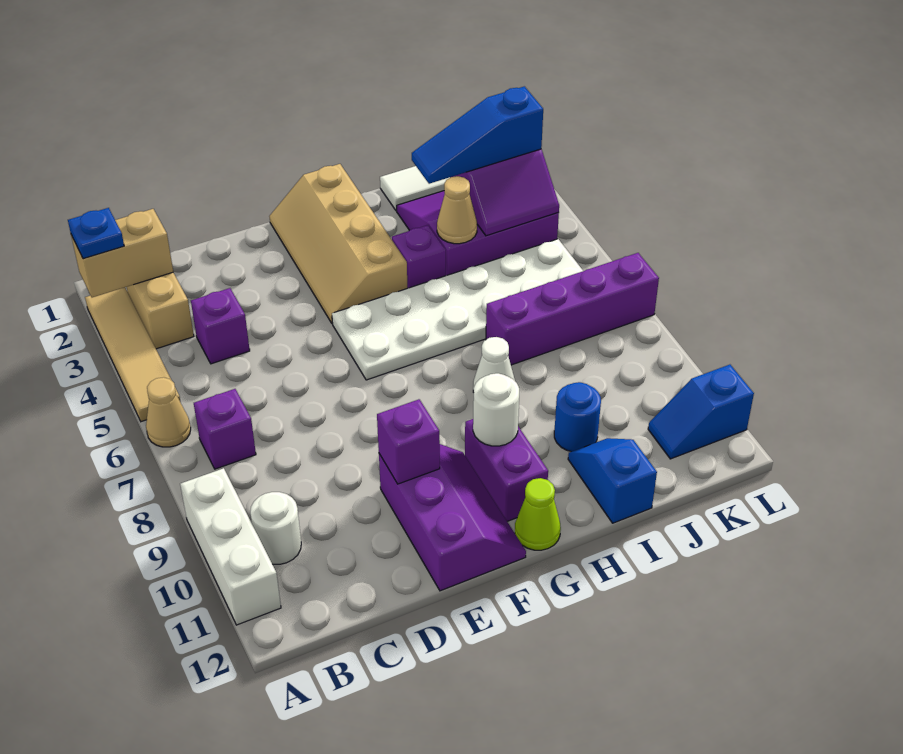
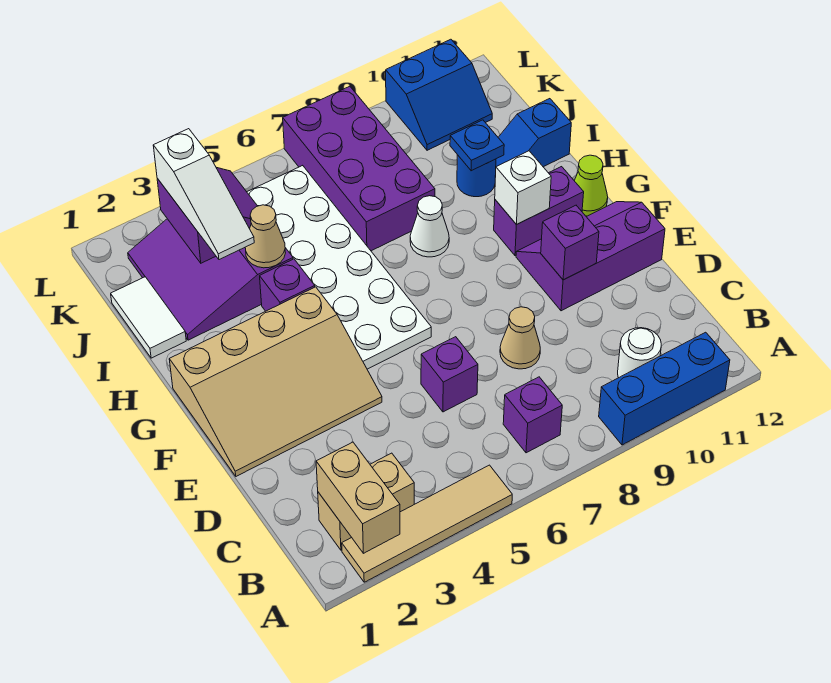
blue plate A2 level 3 -> blue plate I10 level 2
tan cone A6 level 1 -> tan cone D8 level 1
white brick A9:A11 level 1 -> blue brick A9:A11 level 1
purple brick C4 level 1 -> purple brick D6 level 1
tan slope F1:G4 level 1 top G -> tan slope E1:G4 level 1 top G
white round brick G10 level 2 -> white brick G10 level 2
blue slope I3:K3 level 3 top K -> white slope I3:K3 level 3 top K
purple brick I7:L7 level 1 -> purple brick I7:L8 level 1
blue slope K11:L11 level 1 top L -> blue slope K10:L11 level 1 top L

